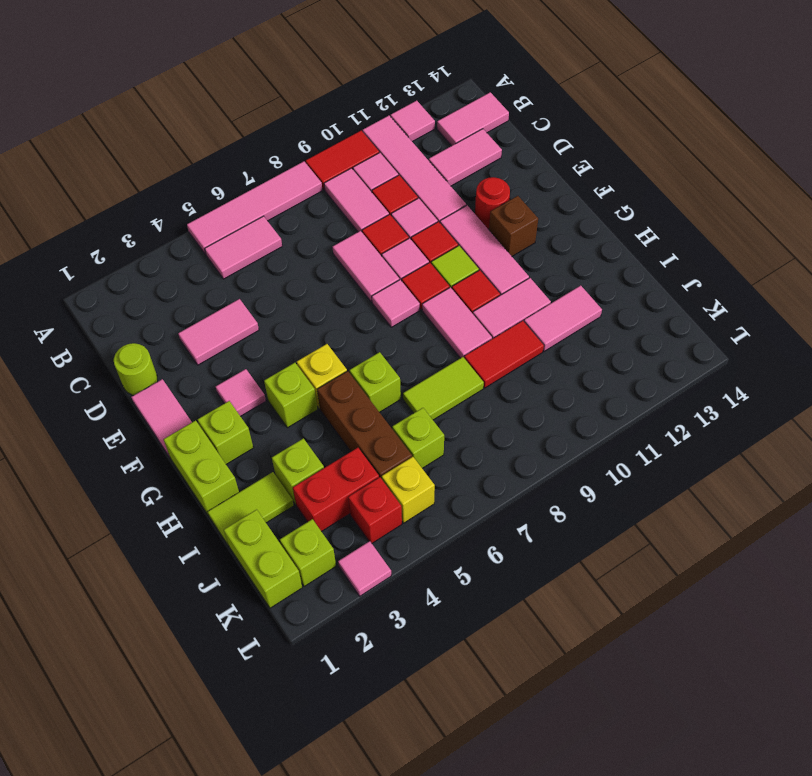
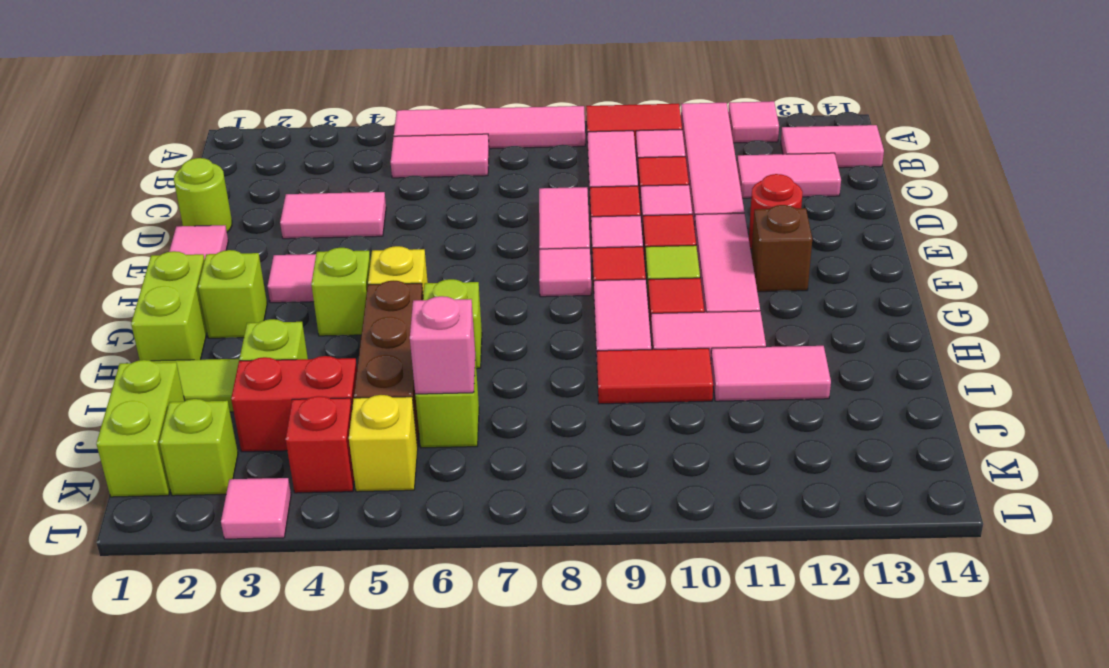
lime tile I7:I8 level 1 -> none
none -> pink brick J6 level 2

